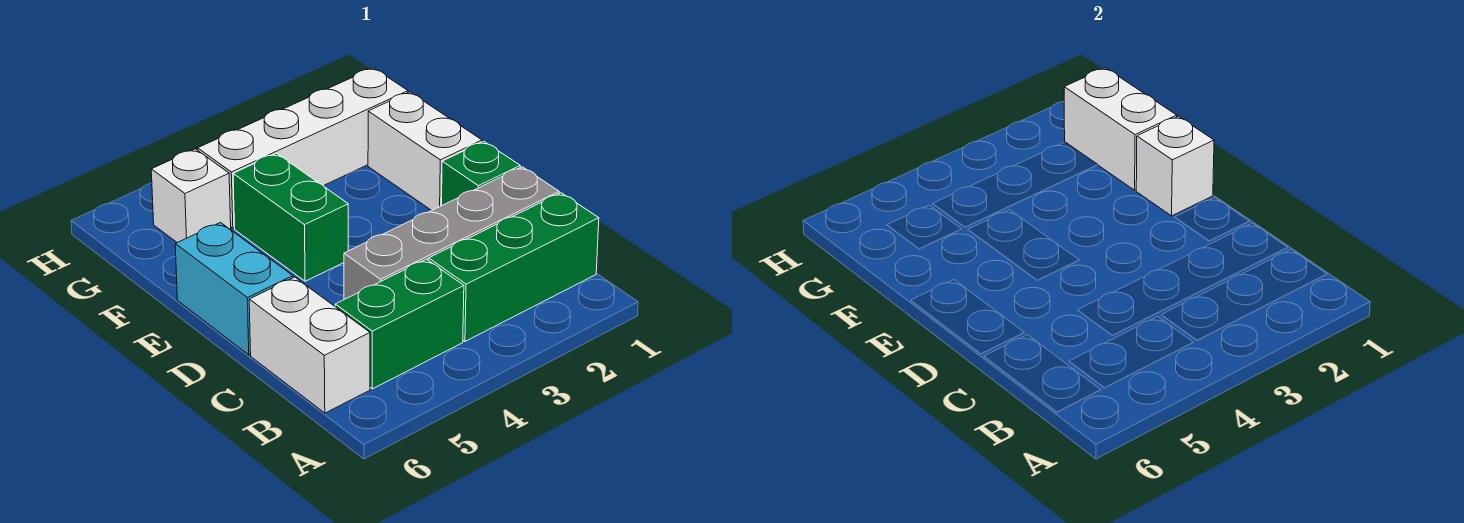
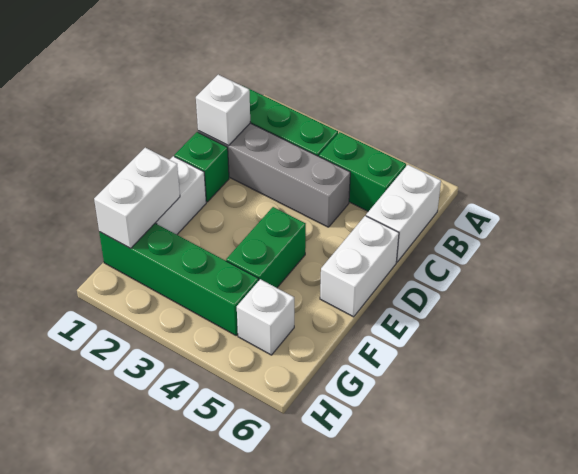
cyan brick D6:E6 level 1 -> white brick D6:E6 level 1
white brick E1 level 2 -> white brick C1 level 2
white brick G1:G4 level 1 -> green brick G1:G4 level 1

